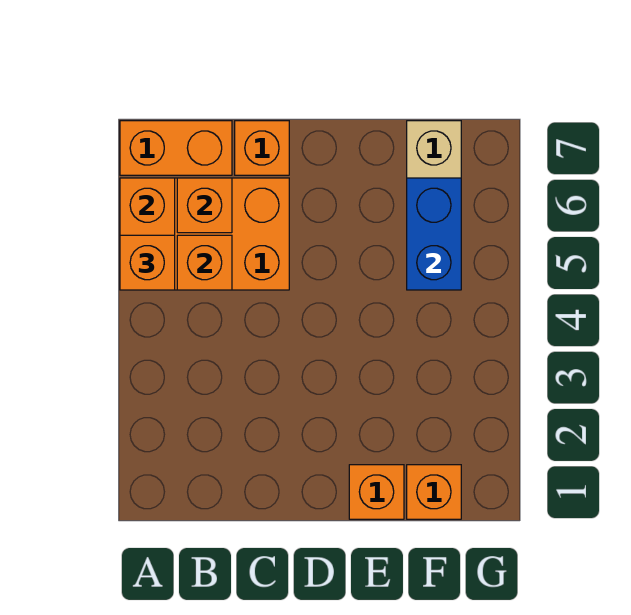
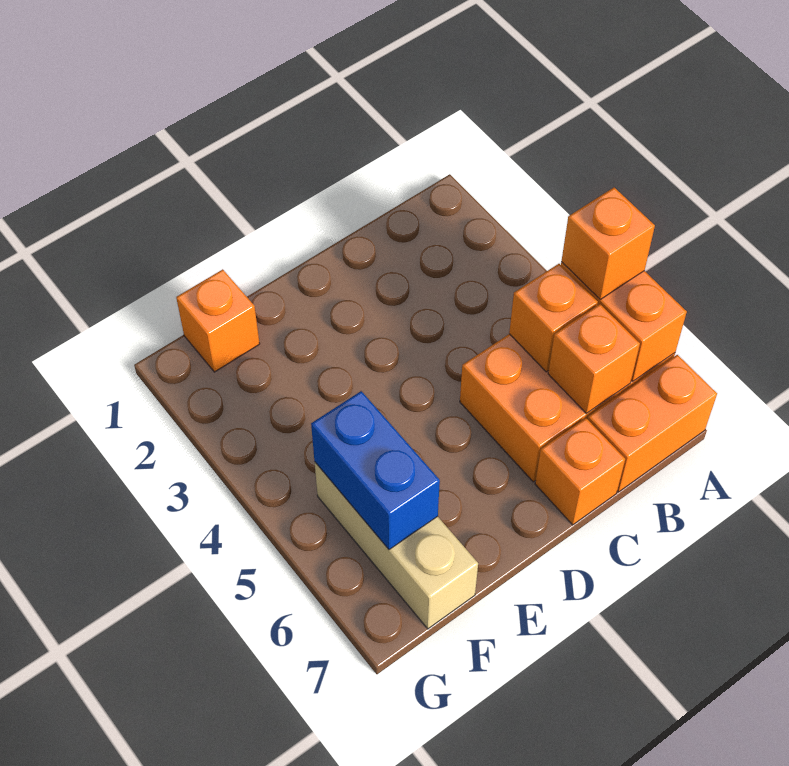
orange brick E1 level 1 -> none

